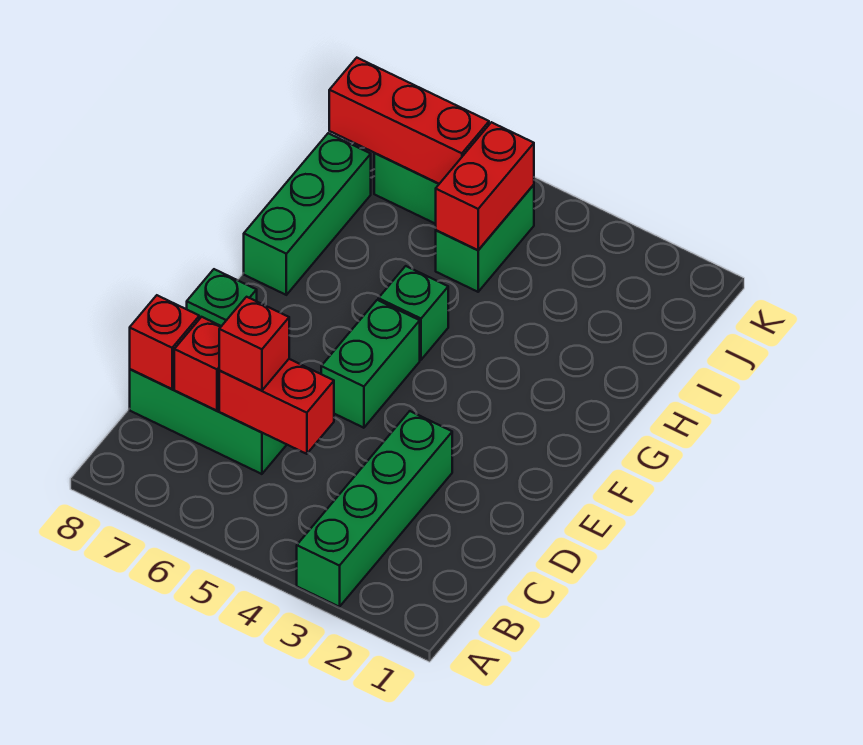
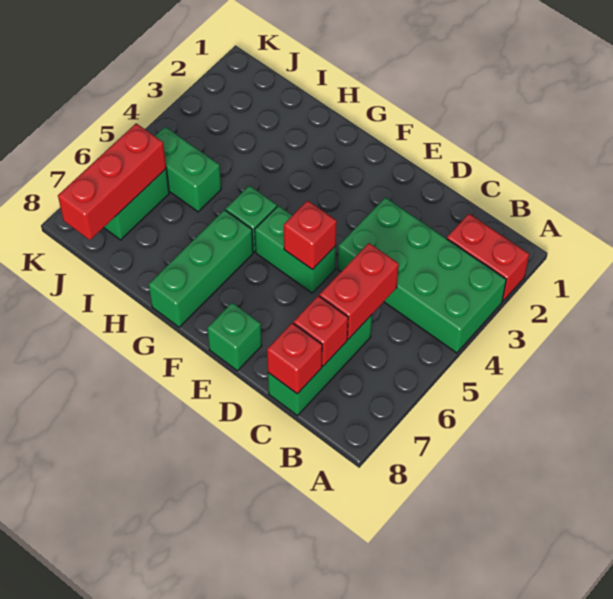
green brick A3:D3 level 1 -> green brick A3:D4 level 1
red brick C6 level 3 -> red brick E5 level 2
green brick G8:I8 level 1 -> green brick G6:G8 level 1
red brick I5:J5 level 2 -> red brick A2:B2 level 1

